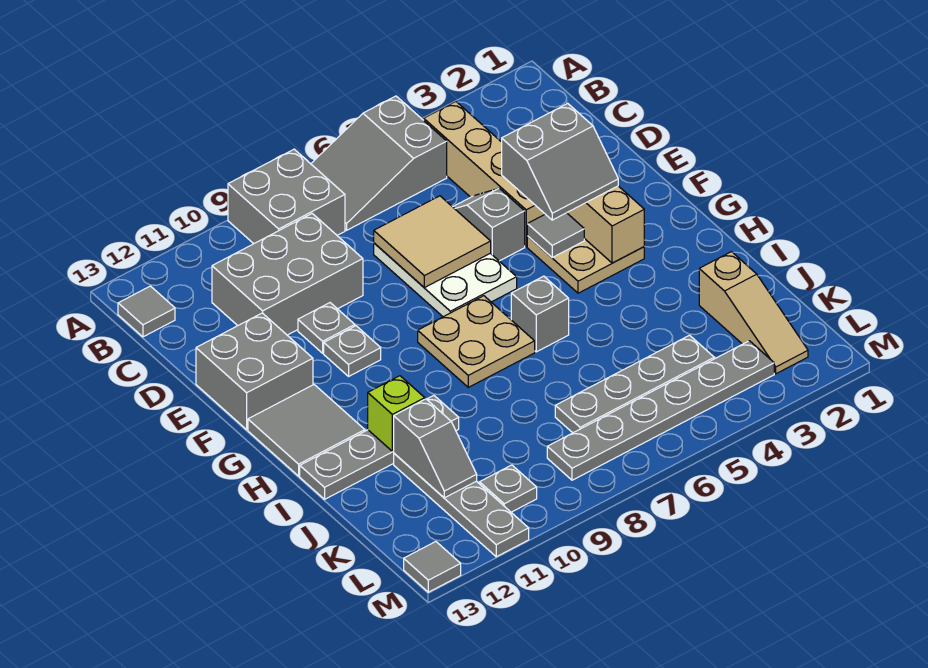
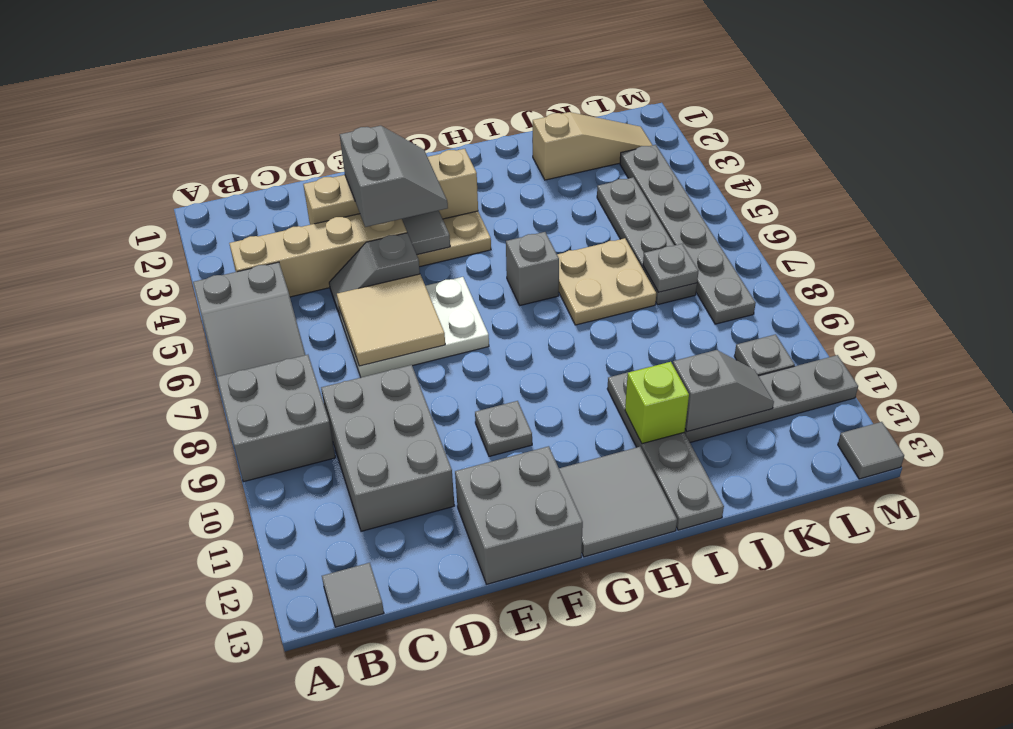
grey plate E10 level 1 -> grey plate K7 level 2
tan plate G7:H8 level 1 -> tan plate I6:J7 level 1

